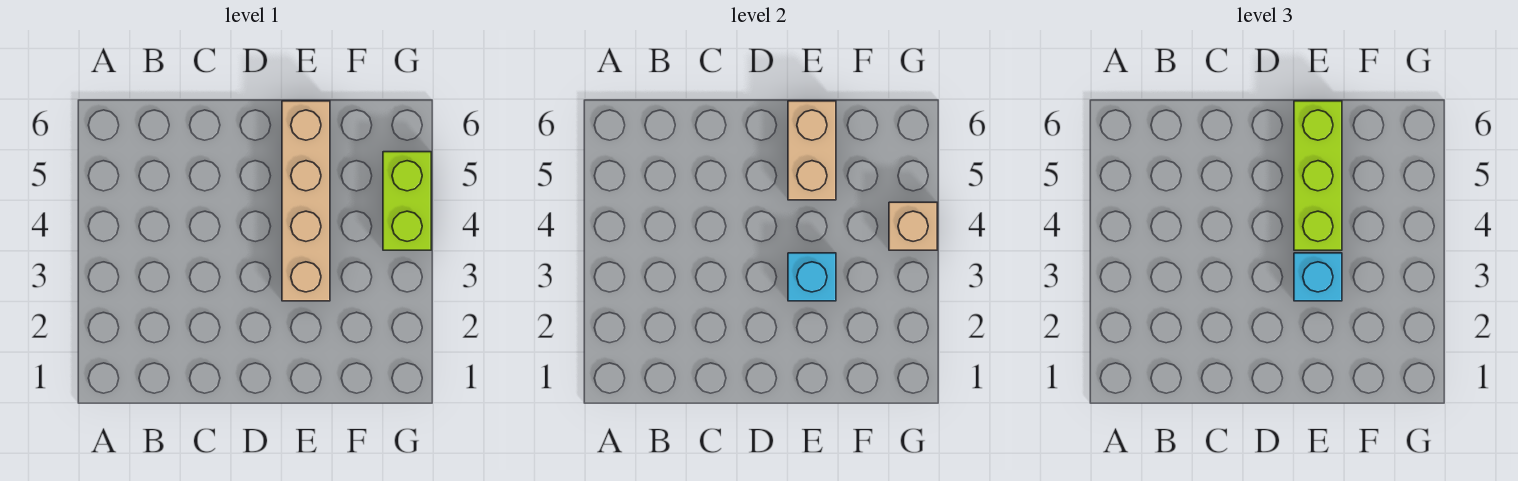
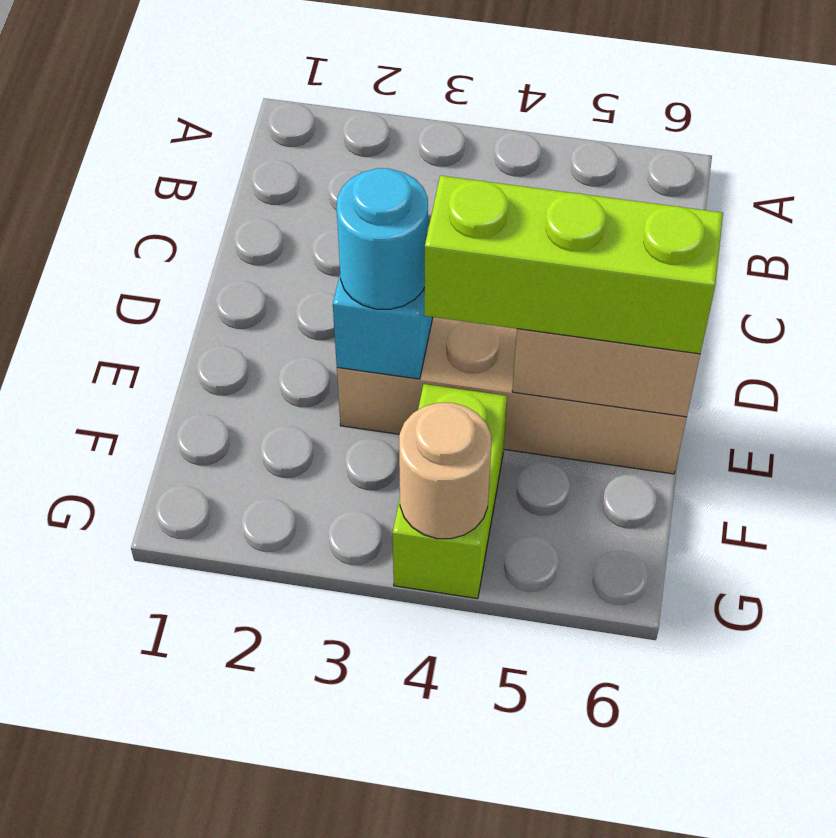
cyan brick E3 level 3 -> cyan round brick E3 level 3
lime brick G4:G5 level 1 -> lime brick F4:G4 level 1
tan brick G4 level 2 -> tan round brick G4 level 2

